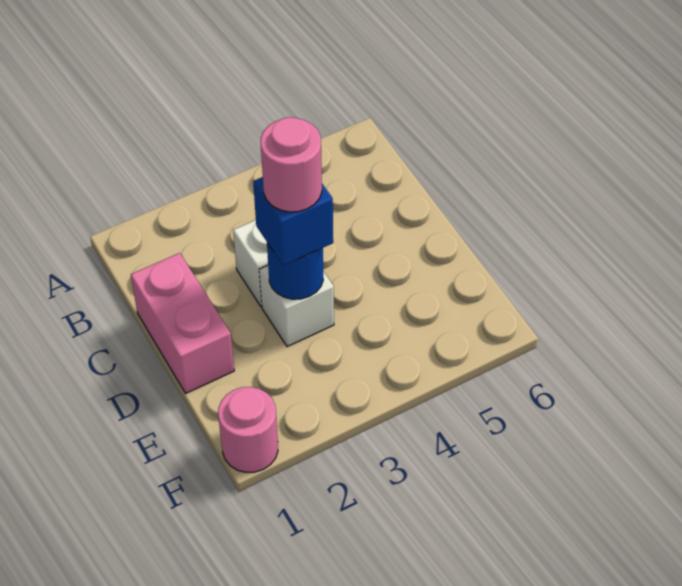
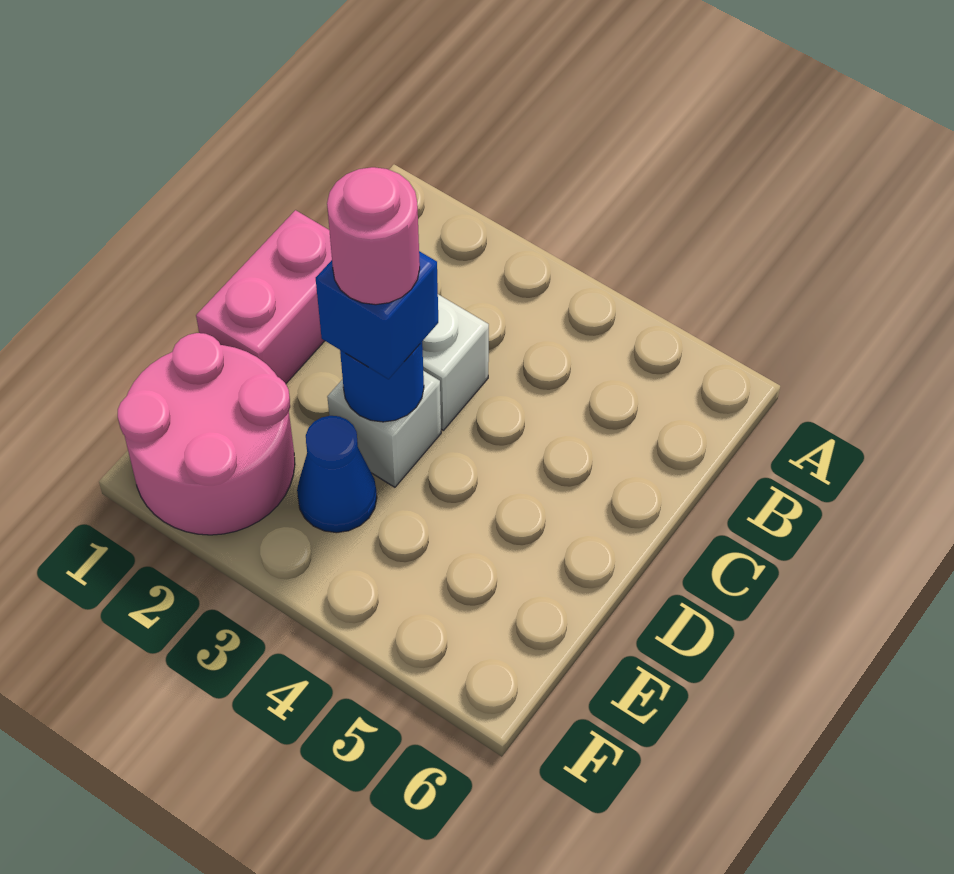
none -> blue cone E3 level 1
pink round brick F1 level 1 -> pink round brick E1:F2 level 1

